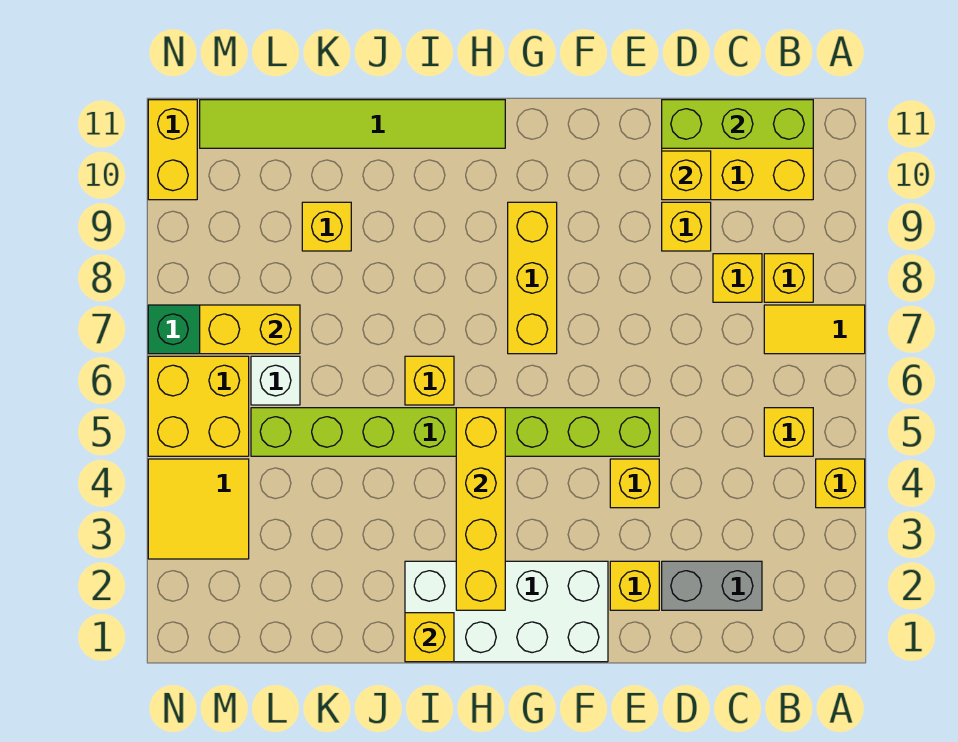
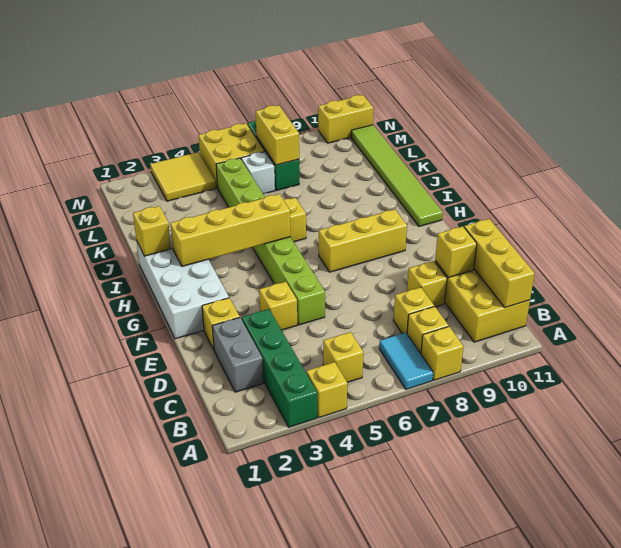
none -> green brick A3:D3 level 1
yellow tile A7:B7 level 1 -> cyan tile A7:B7 level 1
lime brick B11:D11 level 2 -> yellow brick B11:D11 level 2
yellow brick K9 level 1 -> yellow brick A8 level 1

